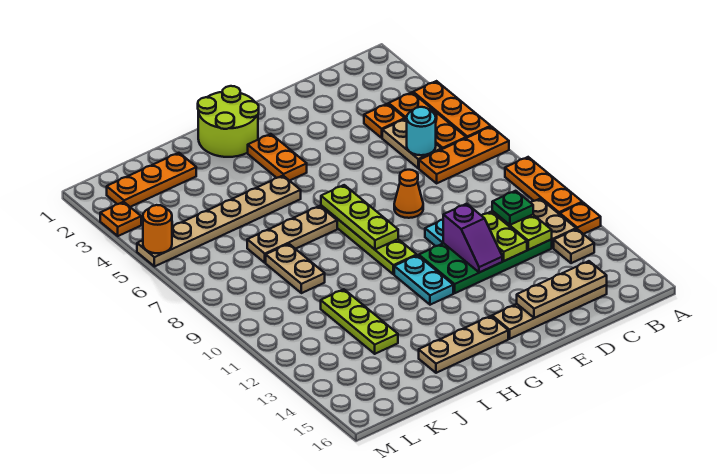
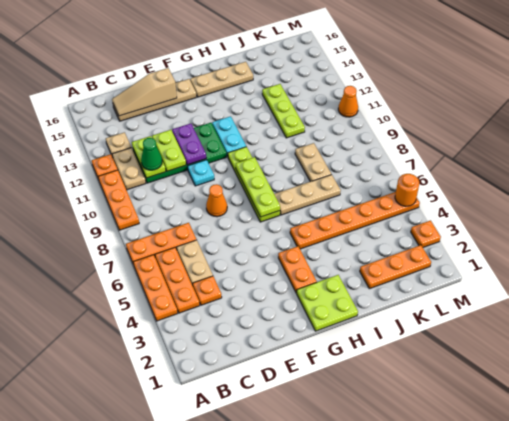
cyan round brick C6 level 2 -> none
green plate C11 level 3 -> green cone C11 level 3
tan plate C15:E15 level 2 -> tan slope C15:E15 level 2 top E
purple slope E11:E12 level 2 top 11 -> purple plate E11:E12 level 2
lime round brick G1:H2 level 1 -> lime plate G1:H2 level 1
tan plate H5:M5 level 1 -> orange plate H5:M5 level 1
none -> orange cone M11 level 1

